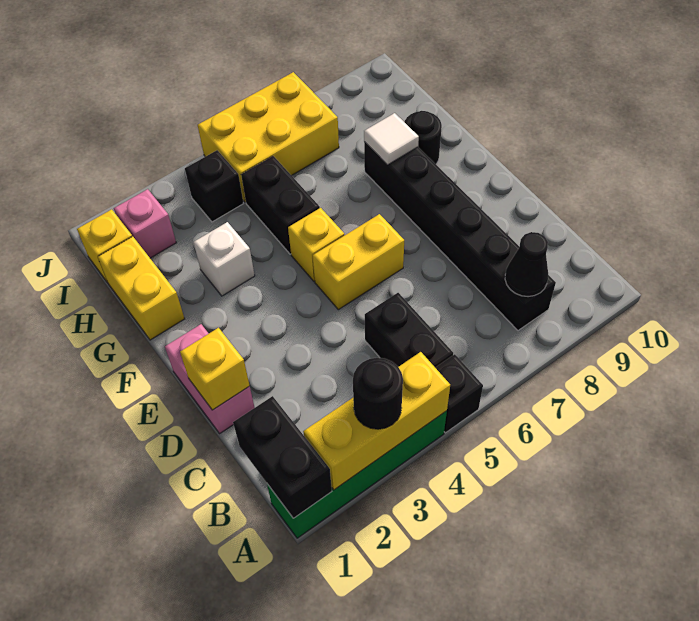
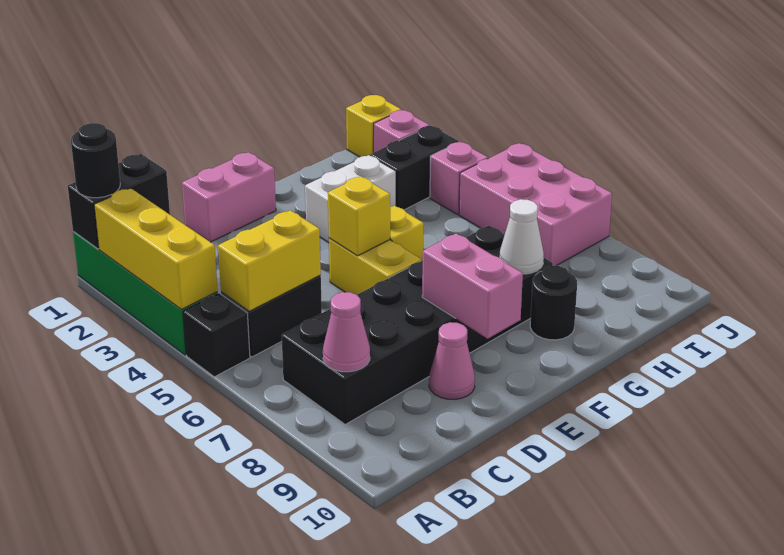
black round brick A3 level 3 -> black round brick A1 level 3
black brick B8:G8 level 1 -> black brick B7:G8 level 1
black cone B8 level 2 -> pink cone B8 level 2
yellow brick D1 level 2 -> yellow brick E5 level 2
none -> pink cone D9 level 1
none -> pink brick E8:E9 level 2
yellow brick G1:H1 level 1 -> yellow brick B5:C5 level 2
white brick G3 level 1 -> white brick F3:G3 level 1
black brick G5:H5 level 1 -> black brick H3:I3 level 1
white tile G8 level 2 -> white cone G8 level 2
black brick I4 level 1 -> pink brick I4 level 1
yellow brick I5:J7 level 1 -> pink brick I5:J7 level 1

